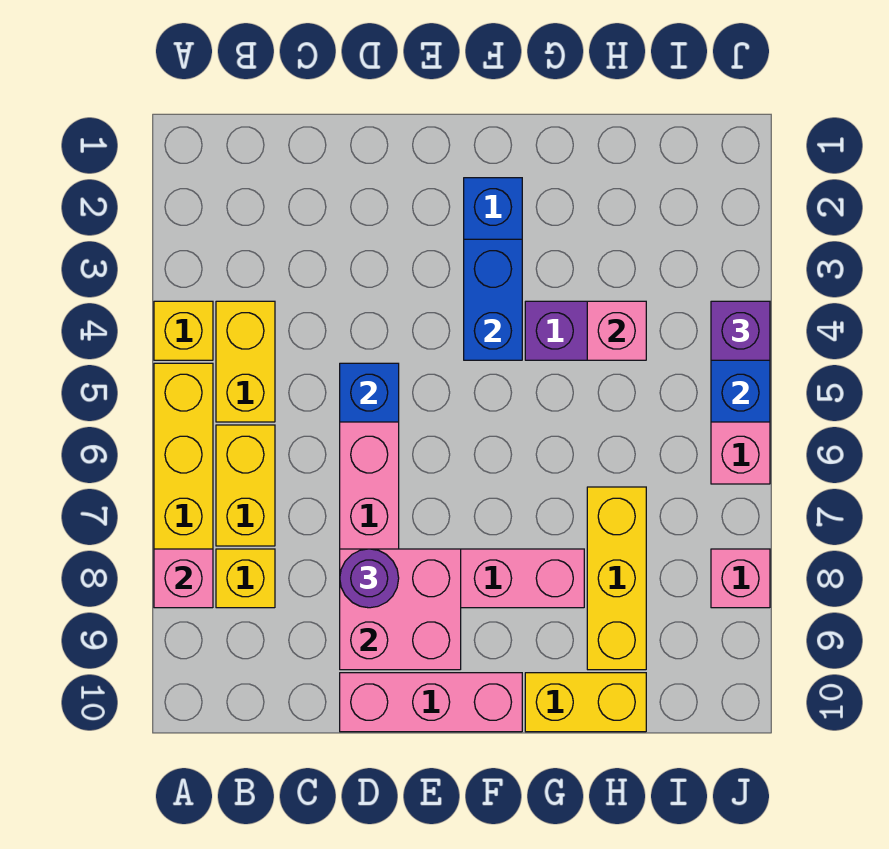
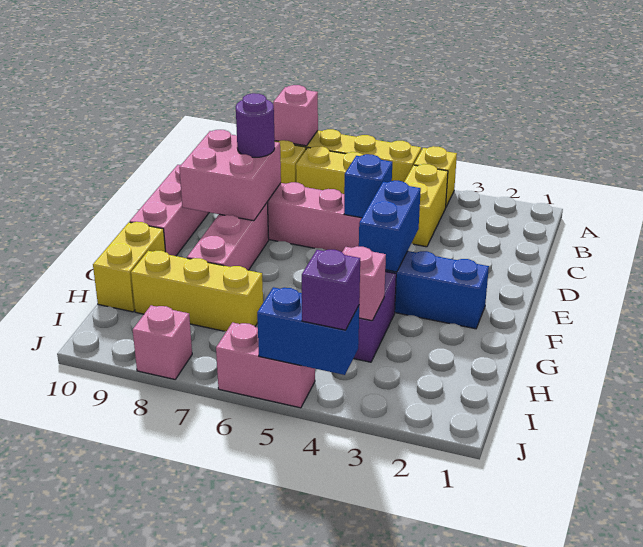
yellow brick B4:B5 level 1 -> yellow brick B4:C4 level 1
blue brick F3:F4 level 2 -> blue brick E4:F4 level 2

